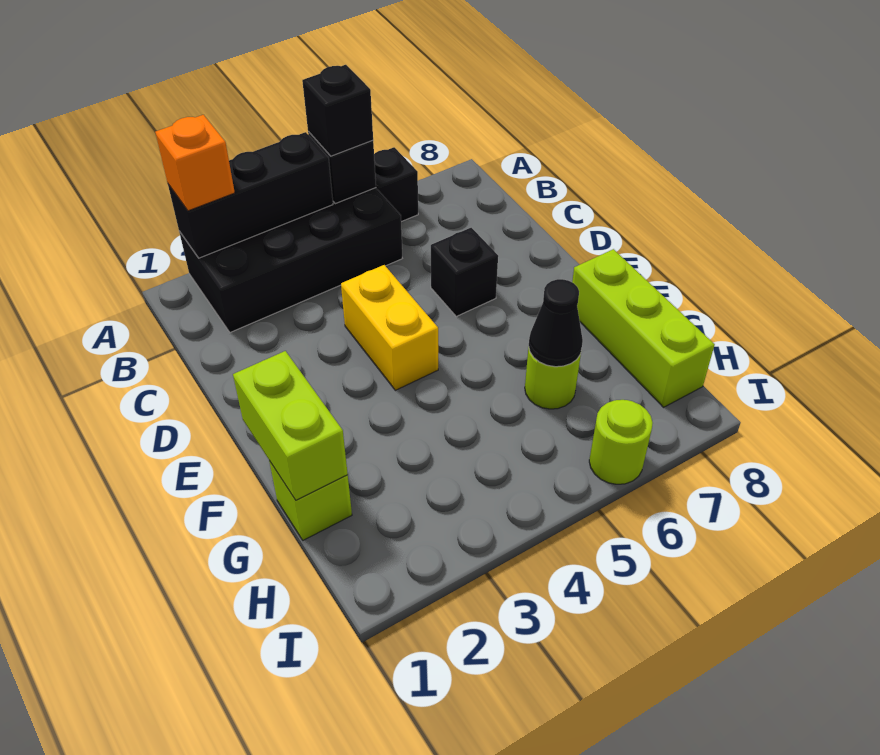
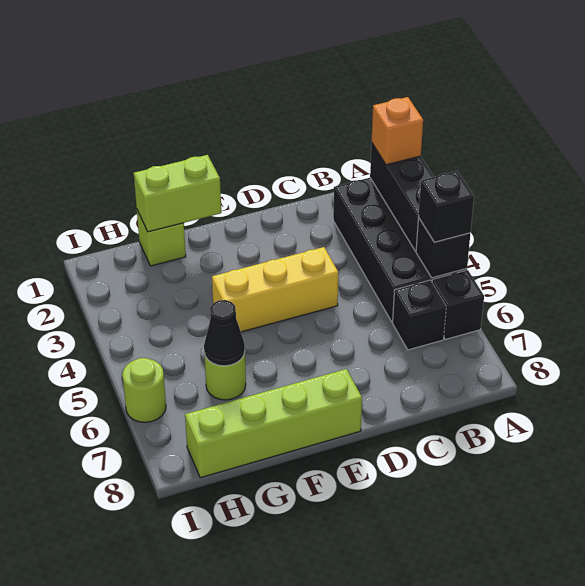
yellow brick D4:E4 level 1 -> yellow brick D4:F4 level 1
black brick D6 level 1 -> black brick B6 level 1
lime brick F8:H8 level 1 -> lime brick E8:H8 level 1

